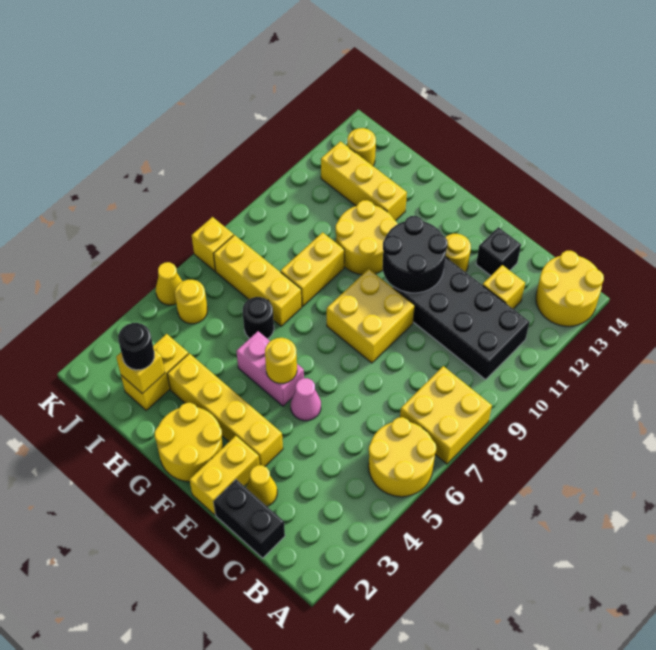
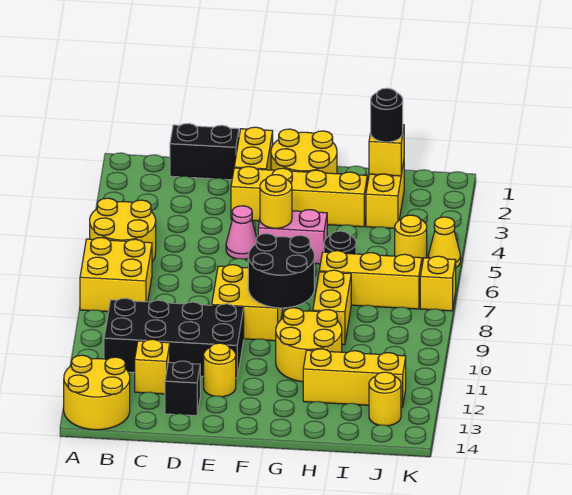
yellow cone D2 level 1 -> none
black round brick E10:F11 level 2 -> black round brick F8:G9 level 2

